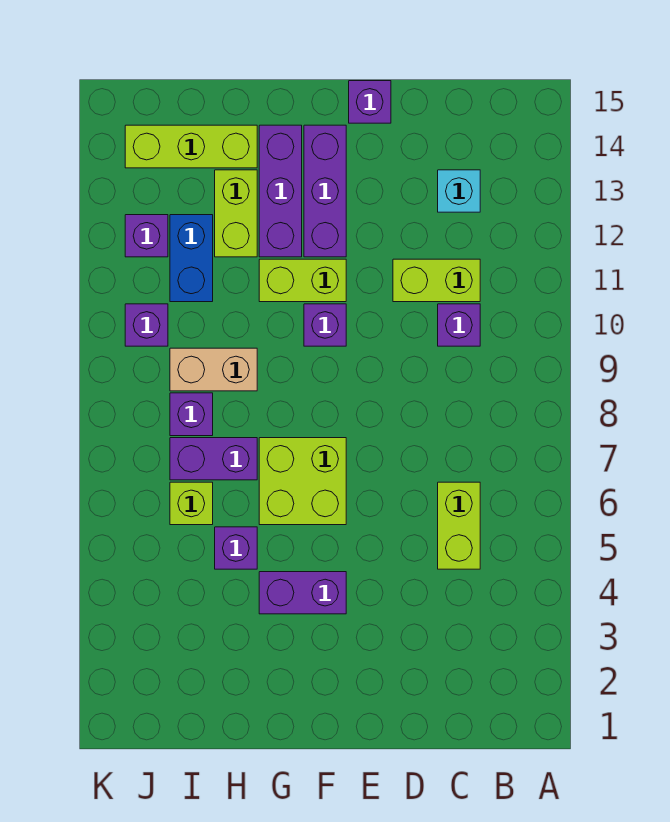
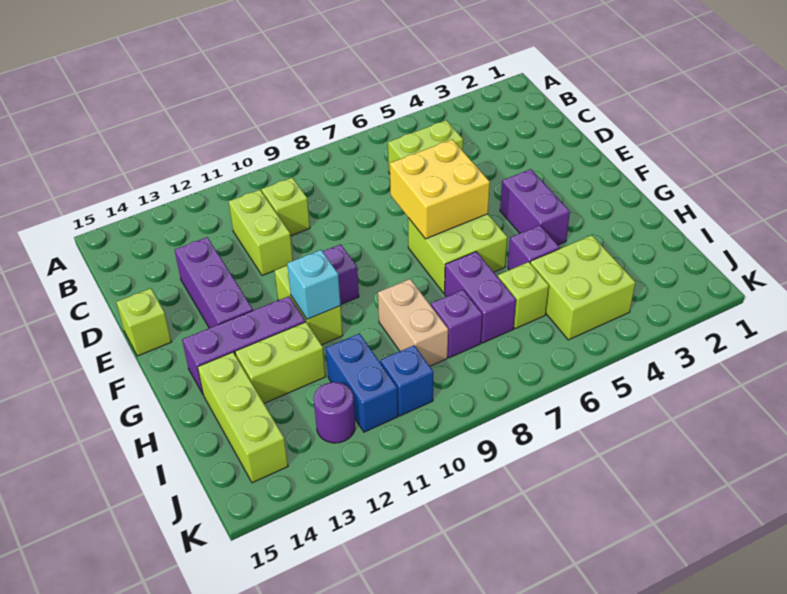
purple brick C10 level 1 -> lime brick C10 level 1
cyan brick C13 level 1 -> cyan brick G11 level 2
none -> yellow brick E6:F7 level 2
purple brick E15 level 1 -> lime brick E15 level 1
purple brick F12:F14 level 1 -> purple brick D13:F13 level 1
none -> lime brick I4:J5 level 1
blue brick I11:I12 level 1 -> blue brick I11:J11 level 1
purple brick J10 level 1 -> blue brick J10 level 1
purple brick J12 level 1 -> purple round brick J12 level 1

